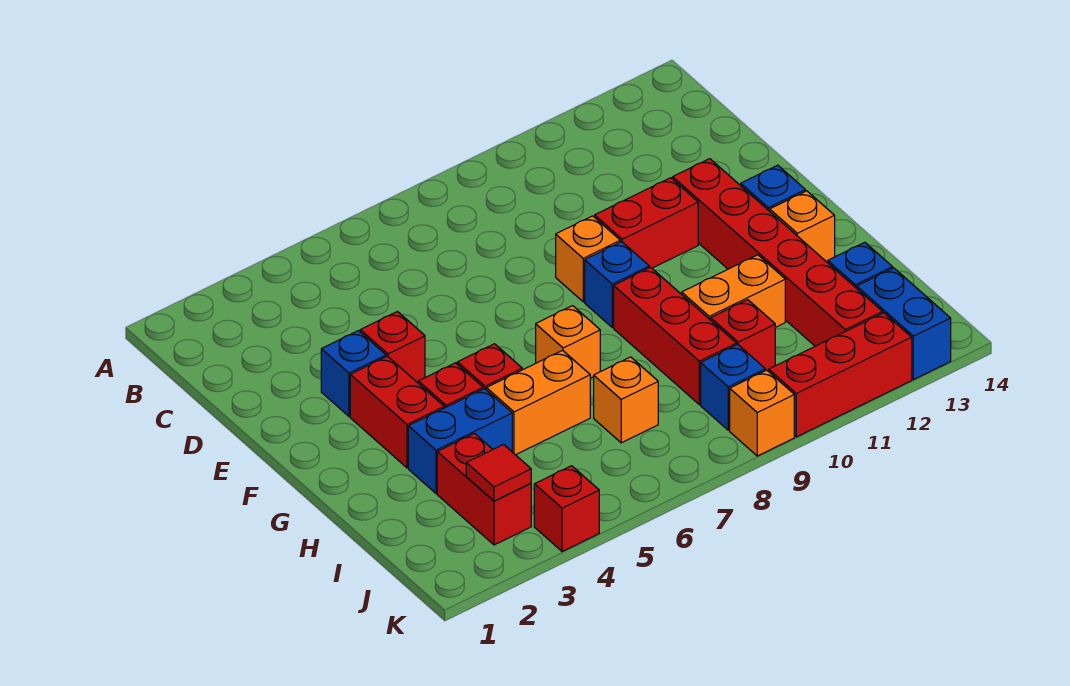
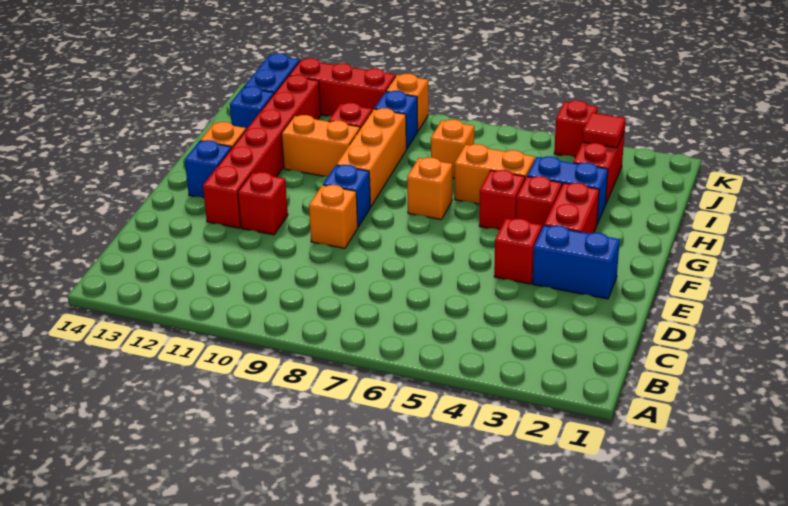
blue brick E3 level 1 -> blue brick E2:E3 level 1
red brick E10:E11 level 1 -> red brick E11 level 1
red brick G9:I9 level 1 -> orange brick G9:I9 level 1

